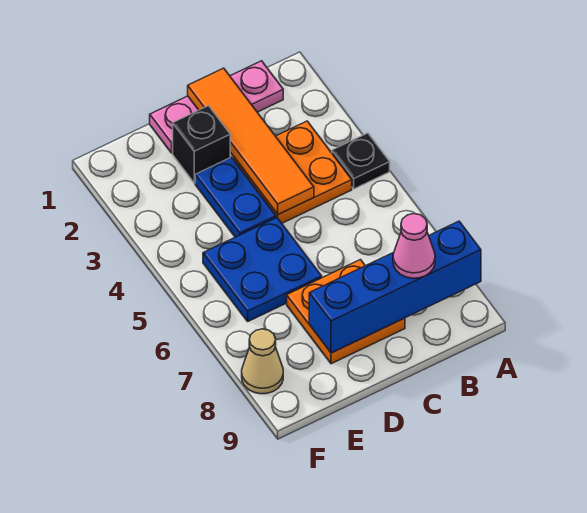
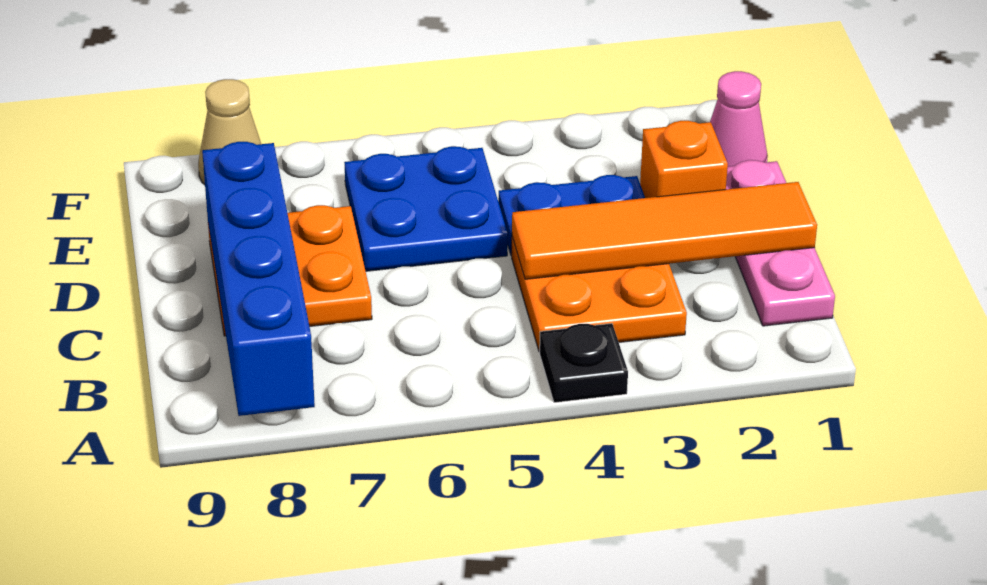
pink cone B8 level 3 -> pink cone E1 level 1
black brick D2 level 1 -> orange brick D2 level 1

